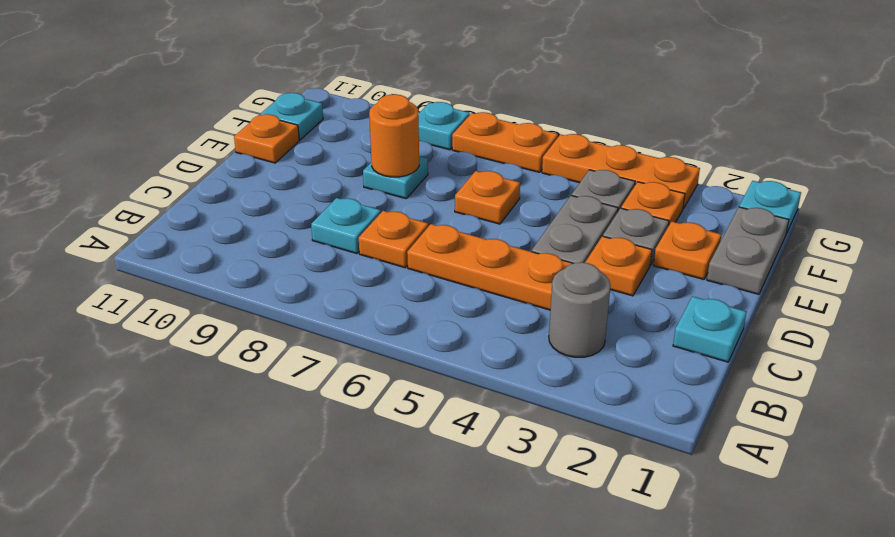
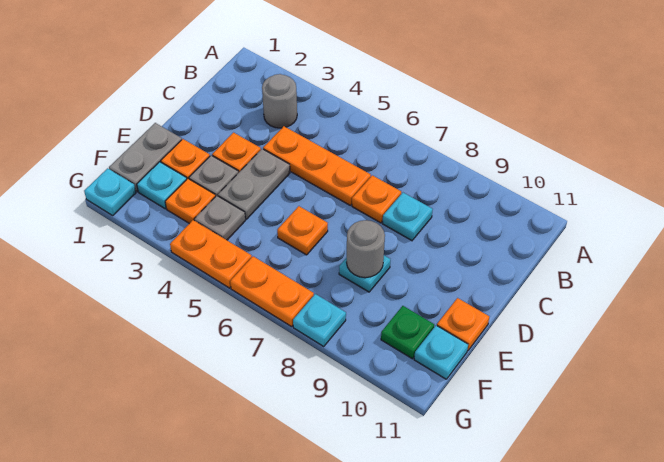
cyan plate C1 level 1 -> cyan plate F2 level 1
orange round brick E8 level 2 -> grey round brick E8 level 2
none -> green plate F10 level 1
orange plate G3:G5 level 1 -> orange plate G4:G5 level 1

